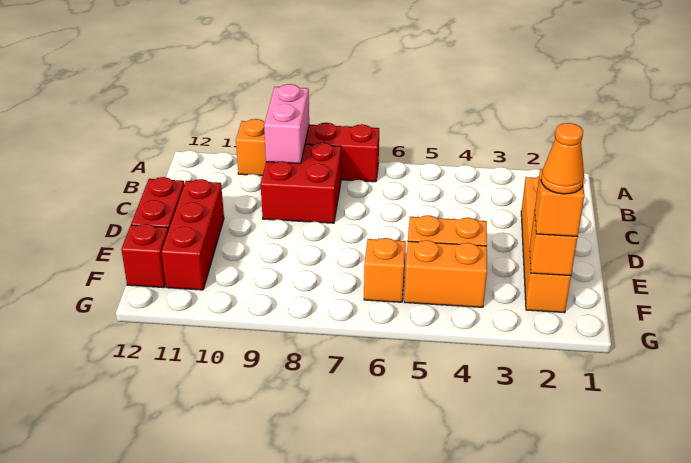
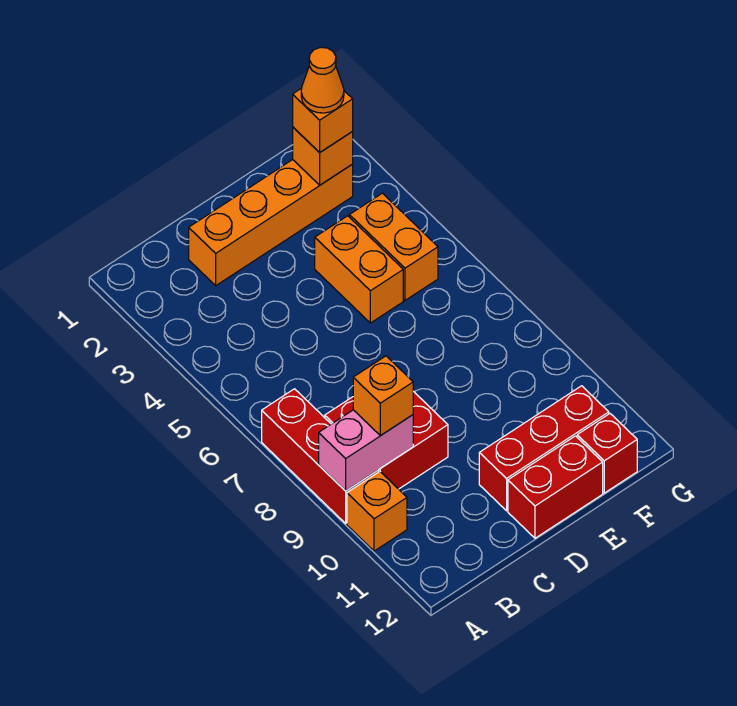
orange brick F6 level 1 -> orange brick B9 level 3

